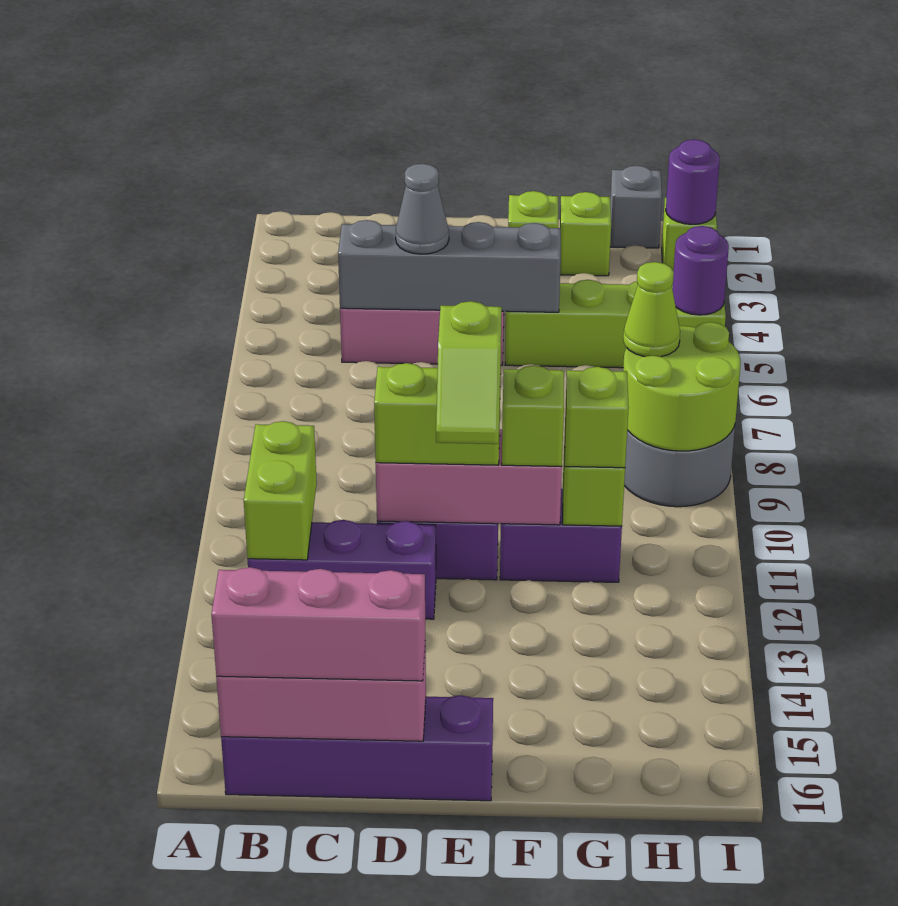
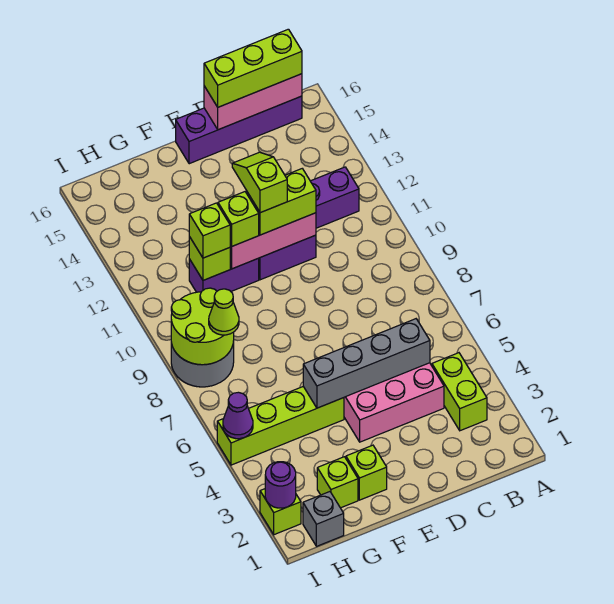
lime brick B11:B12 level 2 -> lime brick B3:B4 level 1
pink brick B16:D16 level 3 -> lime brick B16:D16 level 3
grey cone D5 level 3 -> none
purple round brick I5 level 2 -> purple cone I5 level 2

